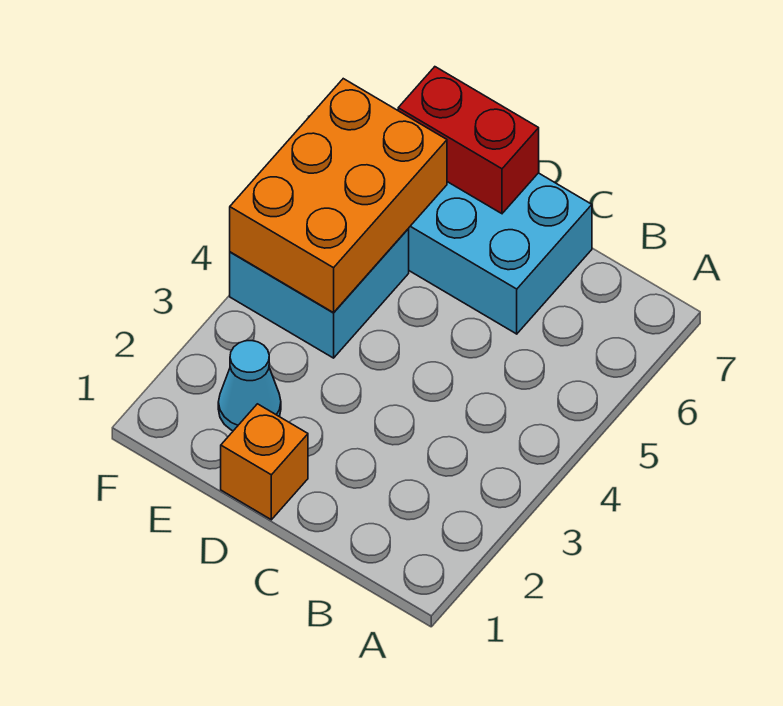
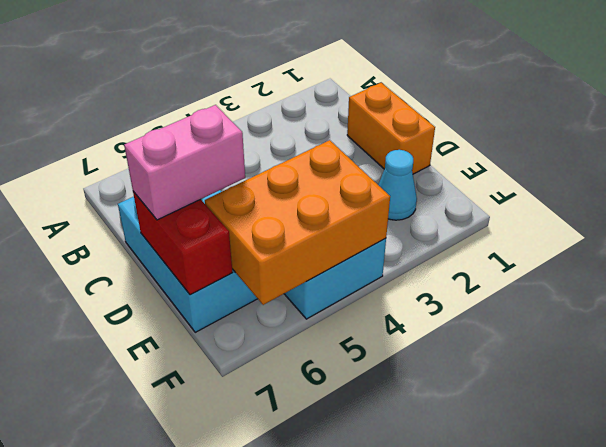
orange brick D1 level 1 -> orange brick C1:D1 level 1
none -> pink brick D6:D7 level 3

